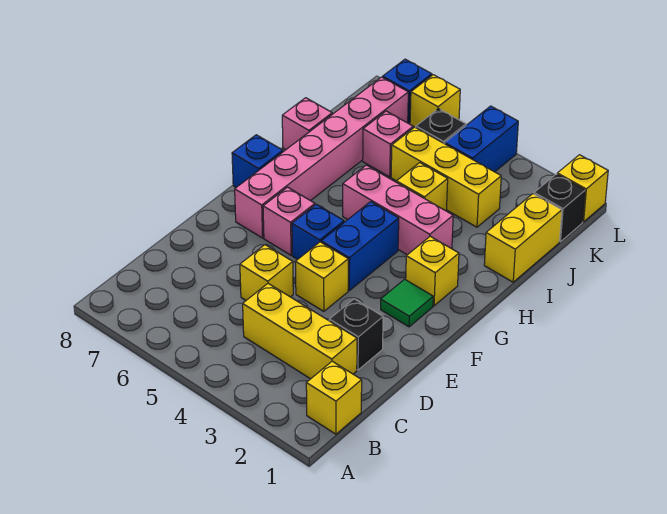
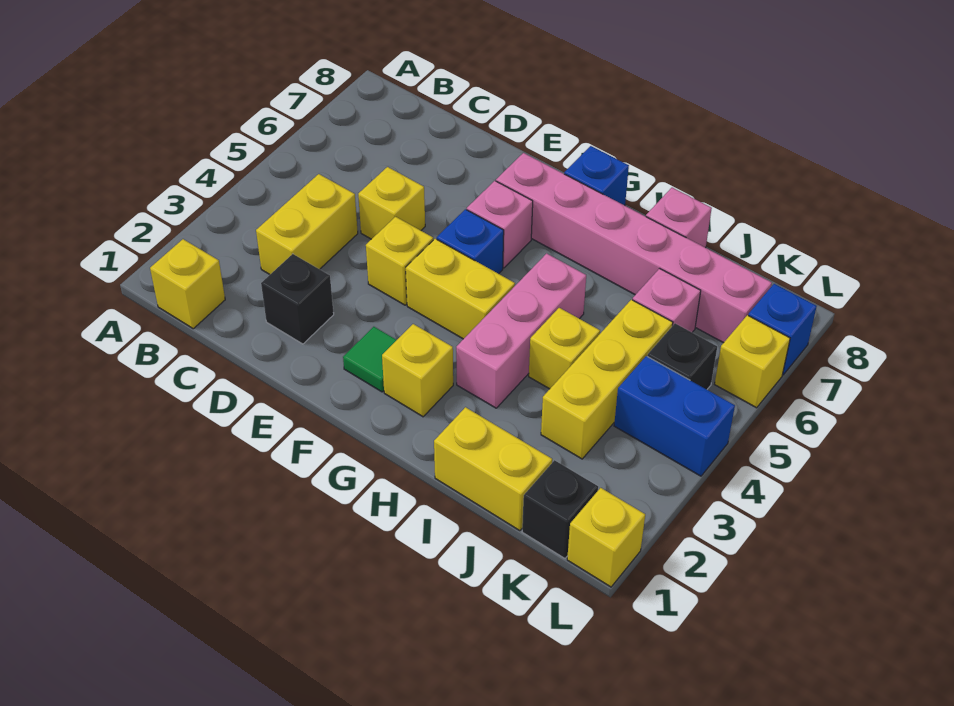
yellow brick C2:C4 level 1 -> yellow brick C3:C4 level 1
blue brick F4:G4 level 1 -> yellow brick F4:G4 level 1

